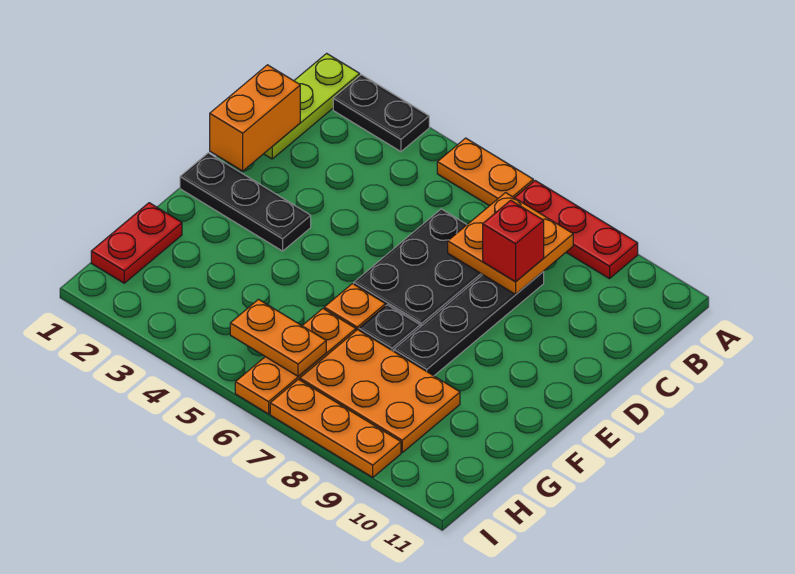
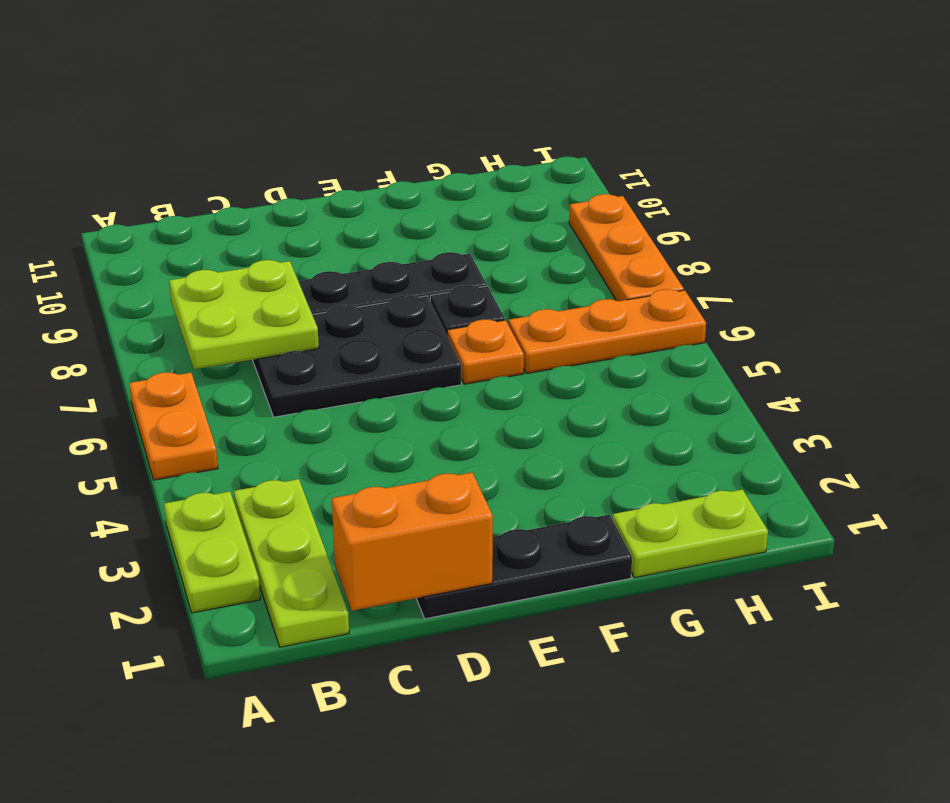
lime plate A1:C1 level 1 -> lime plate B1:B3 level 1
black plate A2:A3 level 1 -> lime plate A2:A3 level 1
red plate A7:A9 level 1 -> none
orange plate B7:C8 level 2 -> lime plate B7:C8 level 2
red brick C8 level 3 -> none
black plate E1:E3 level 1 -> black plate D1:F1 level 1
red plate G1:H1 level 1 -> lime plate G1:H1 level 1
orange plate G7:H9 level 1 -> none
orange plate H5:H6 level 2 -> none

